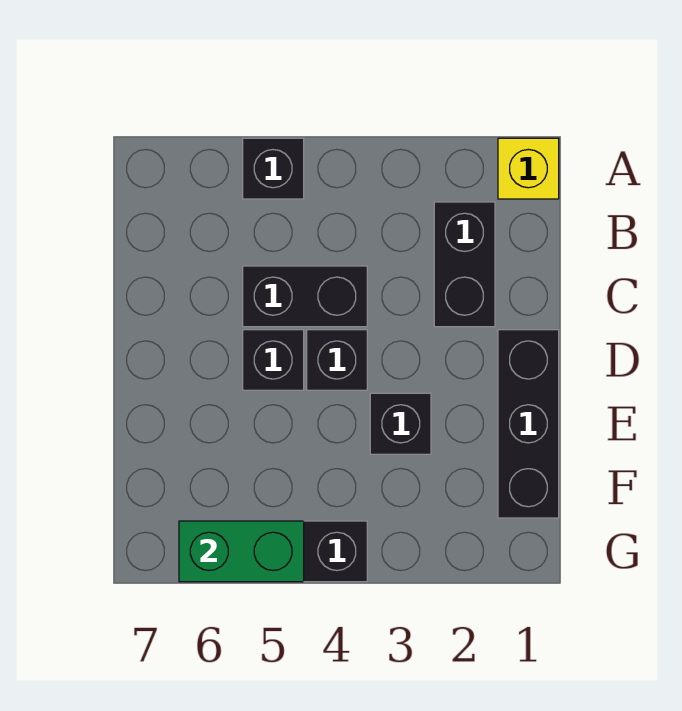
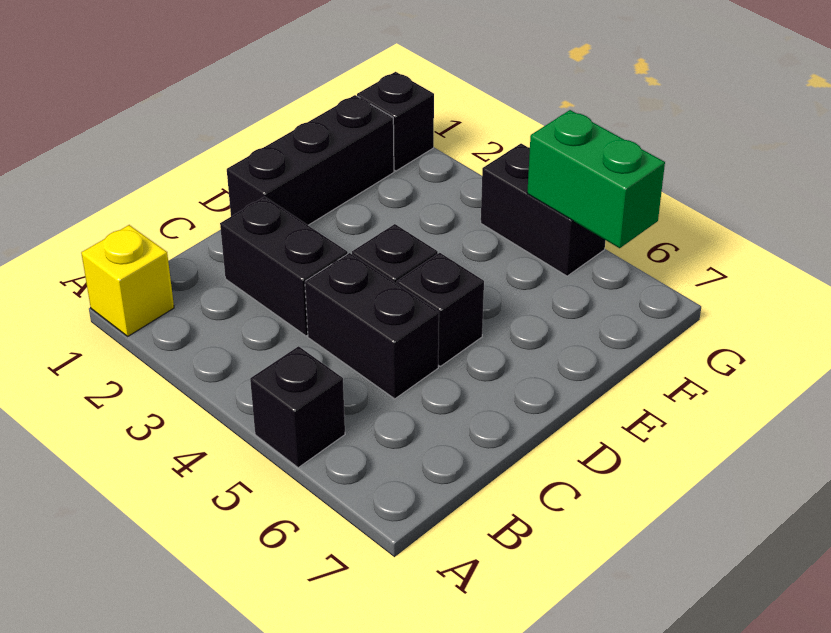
black brick B2:C2 level 1 -> black brick C2:C3 level 1
black brick E3 level 1 -> black brick G1 level 1

